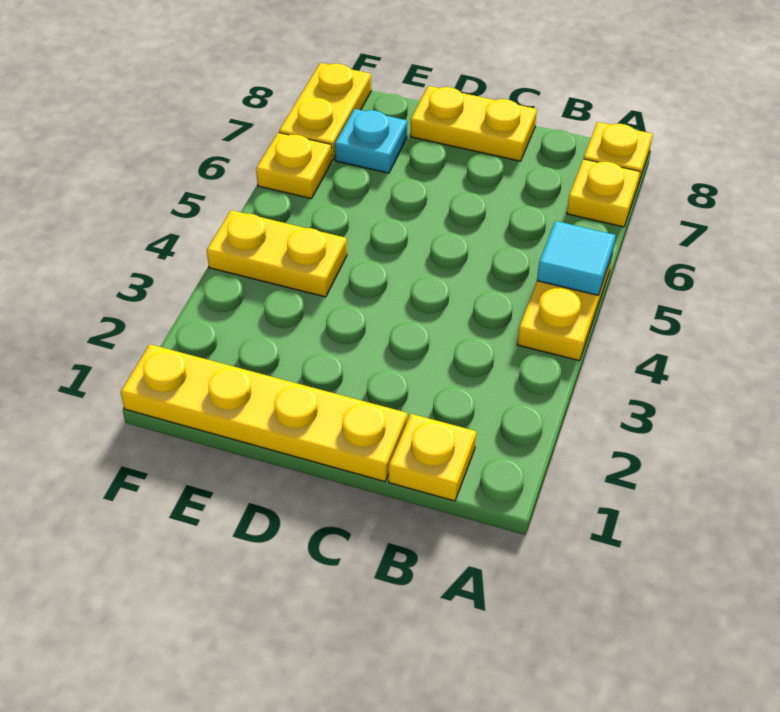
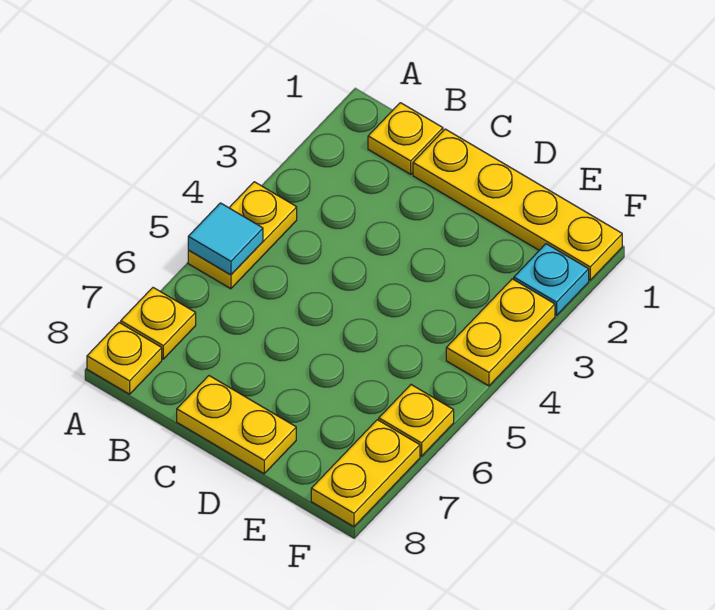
yellow plate E4:F4 level 1 -> yellow plate F3:F4 level 1
cyan plate E7 level 1 -> cyan plate F2 level 1

